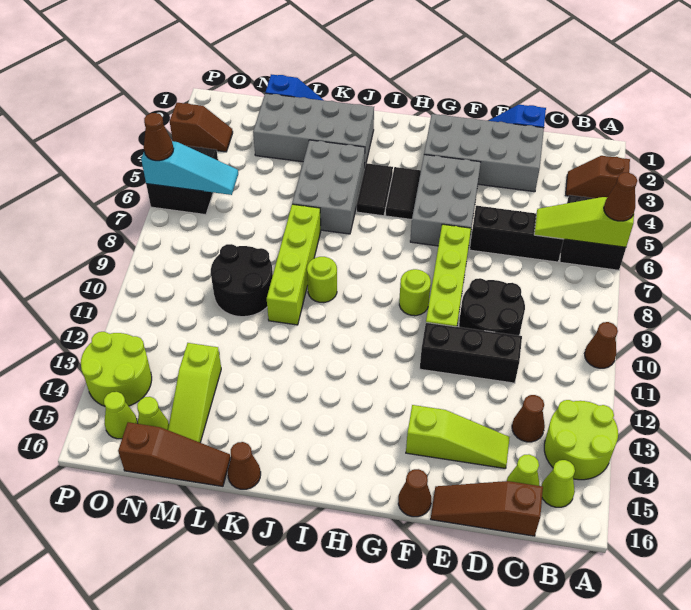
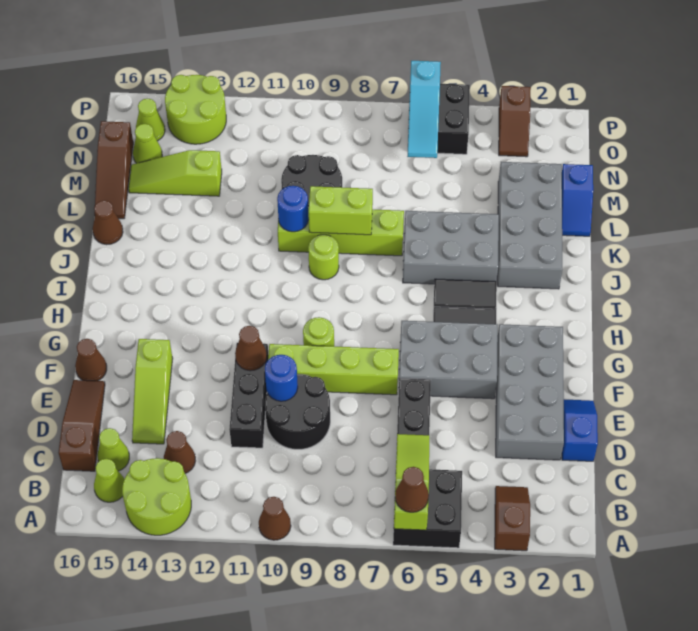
none -> blue round brick E10 level 2
none -> lime brick K8:K9 level 2
none -> blue round brick K10 level 2
brown cone P6 level 3 -> brown cone F11 level 2

